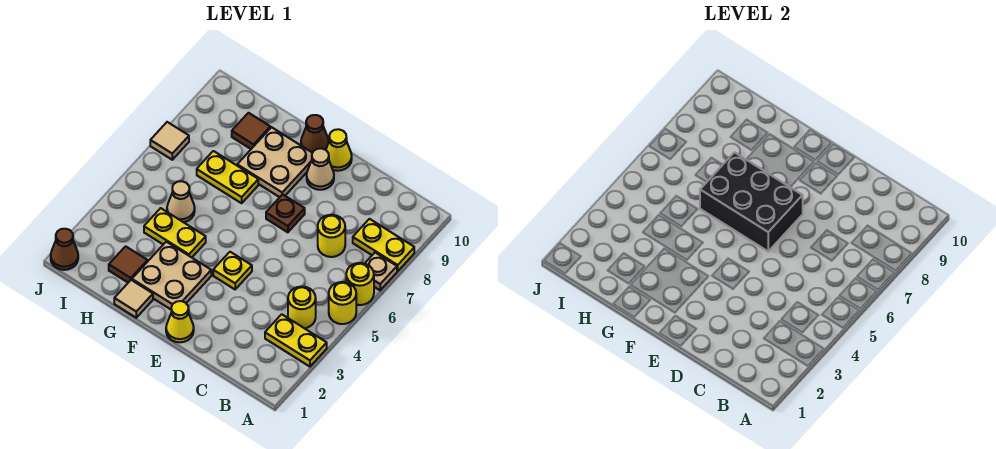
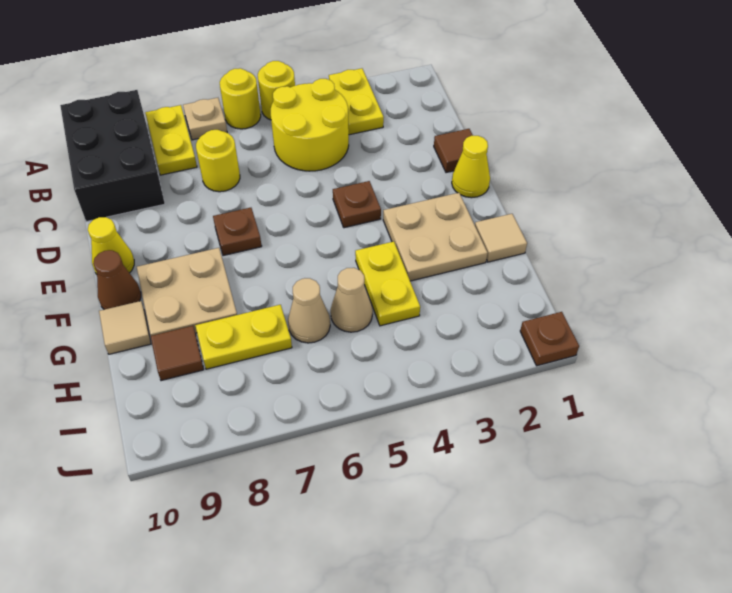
yellow round brick B4 level 1 -> yellow round brick B4:C5 level 1
yellow plate E4 level 1 -> brown plate E4 level 1
black brick E6:G7 level 2 -> black brick A9:C10 level 1
tan cone E9 level 1 -> tan cone H6 level 1
yellow plate G7:H7 level 1 -> yellow plate H7:H8 level 1
brown tile H2 level 1 -> brown tile D1 level 1
brown cone J1 level 1 -> brown plate J1 level 1
tan tile J7 level 1 -> tan tile G10 level 1

